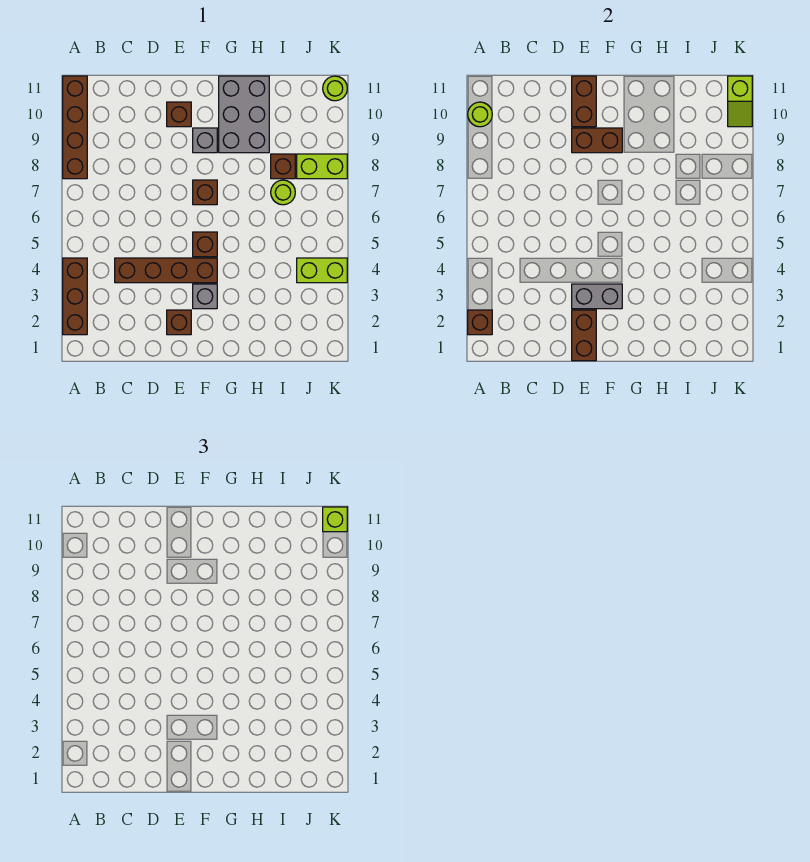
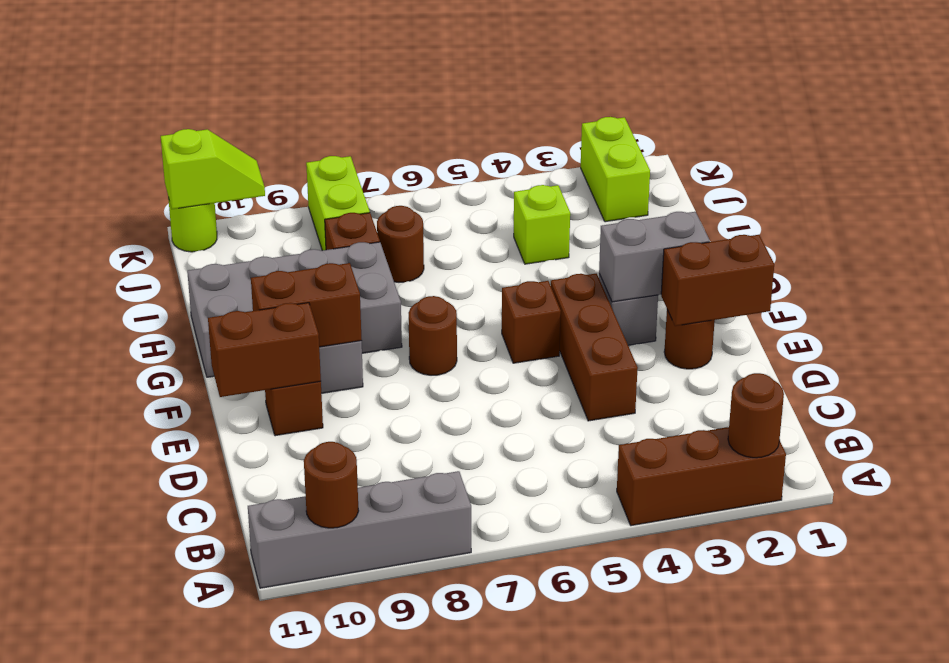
brown brick A2 level 2 -> brown round brick A2 level 2
brown brick A8:A11 level 1 -> grey brick A8:A11 level 1
lime round brick A10 level 2 -> brown round brick A10 level 2
brown brick C4:F4 level 1 -> brown brick D4:F4 level 1
brown brick E2 level 1 -> brown round brick E2 level 1
grey brick E3:F3 level 2 -> grey brick F2:F3 level 2
brown brick E9:F9 level 2 -> brown brick F9:F10 level 2
brown brick F7 level 1 -> brown round brick F7 level 1
grey brick G9:H11 level 1 -> grey brick G8:H11 level 1
lime round brick I7 level 1 -> brown round brick I7 level 1
lime brick J4:K4 level 1 -> lime brick J2:K2 level 1
lime brick K11 level 3 -> lime brick I4 level 1

